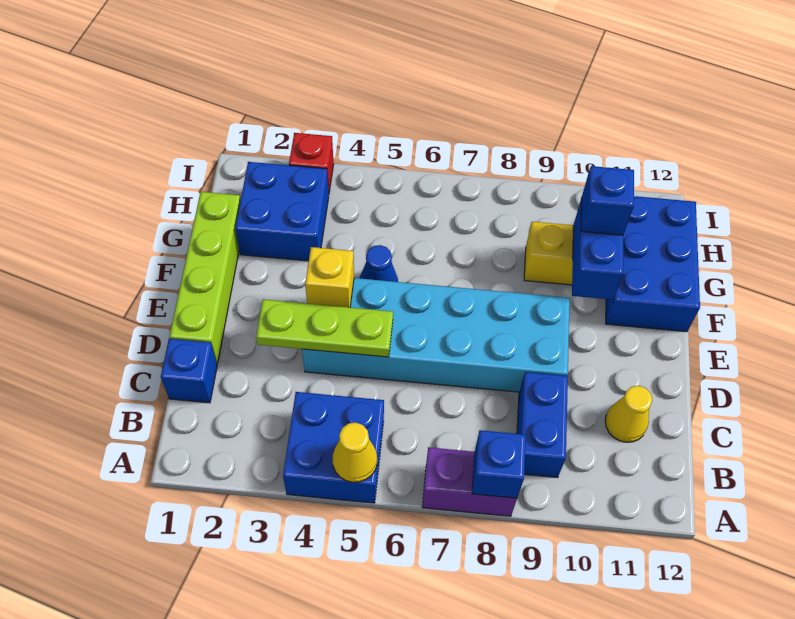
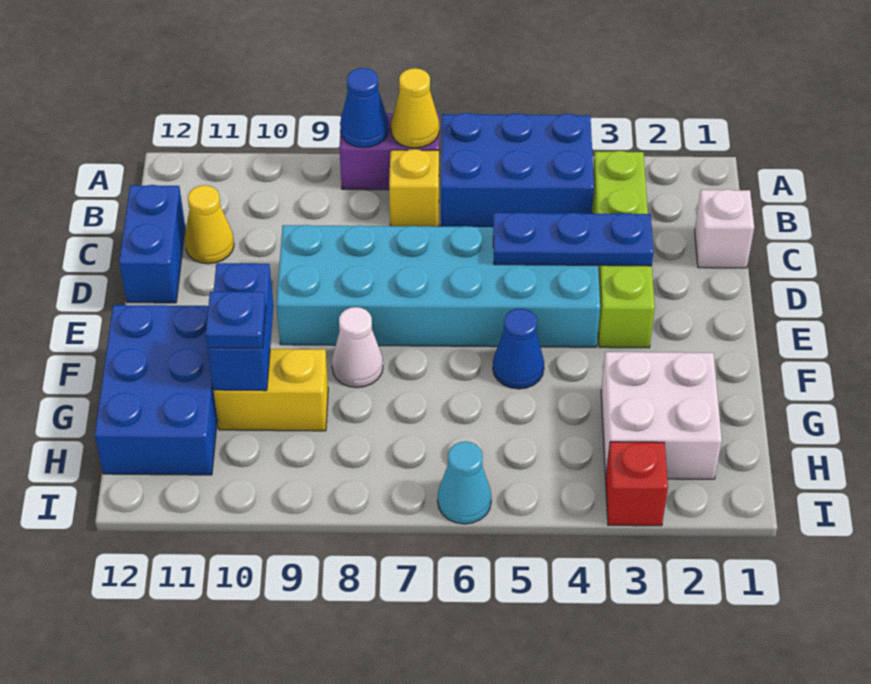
blue brick A4:B5 level 1 -> blue brick A4:B6 level 1
yellow cone A5 level 2 -> yellow cone A7 level 2
blue brick A8 level 2 -> blue cone A8 level 2
blue brick B9:C9 level 1 -> blue brick C12:D12 level 1
blue brick C1 level 1 -> white brick C1 level 1
lime brick D1:G1 level 1 -> lime brick B3:E3 level 1
lime plate D3:D5 level 2 -> blue plate D3:D5 level 2
yellow brick E4 level 2 -> yellow brick B7 level 1
none -> white cone F8 level 1
blue brick G2:H3 level 1 -> white brick G2:H3 level 1
blue brick G10 level 3 -> blue plate G10 level 3
none -> cyan cone I6 level 1

